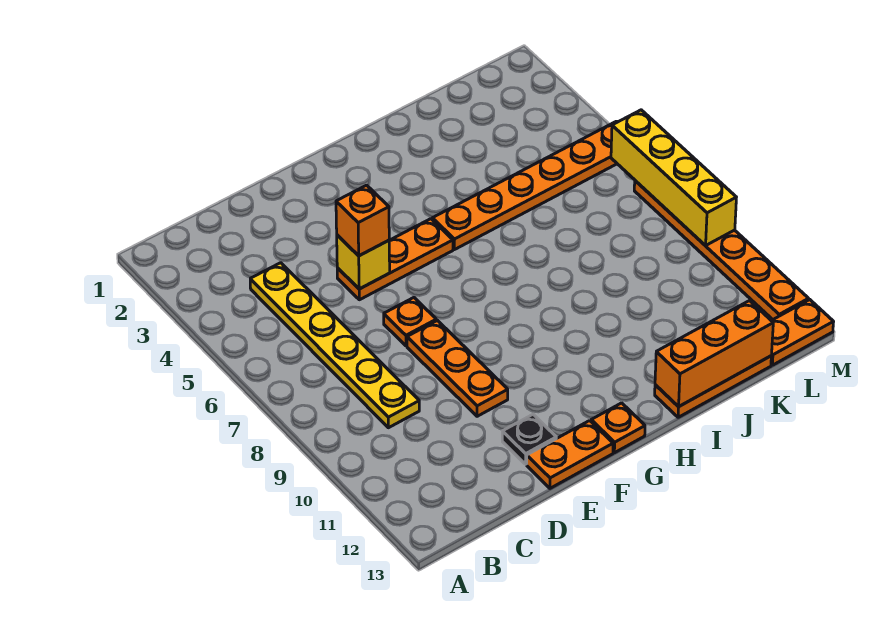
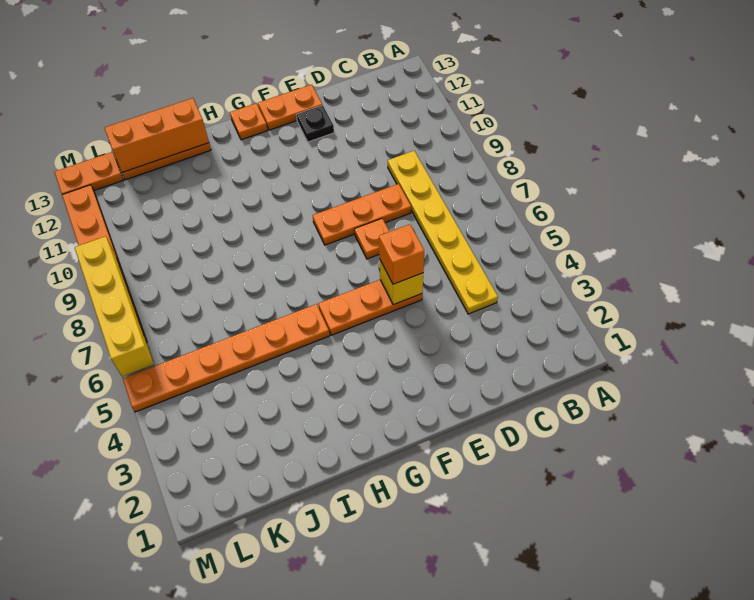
orange plate E8:E10 level 1 -> orange plate D8:F8 level 1

